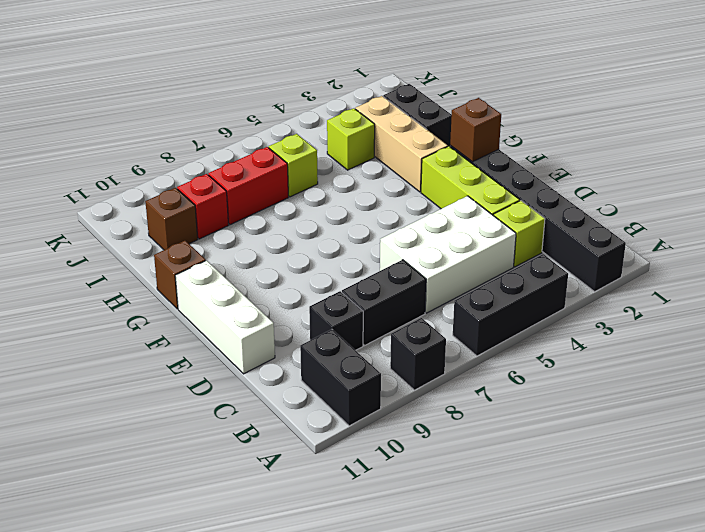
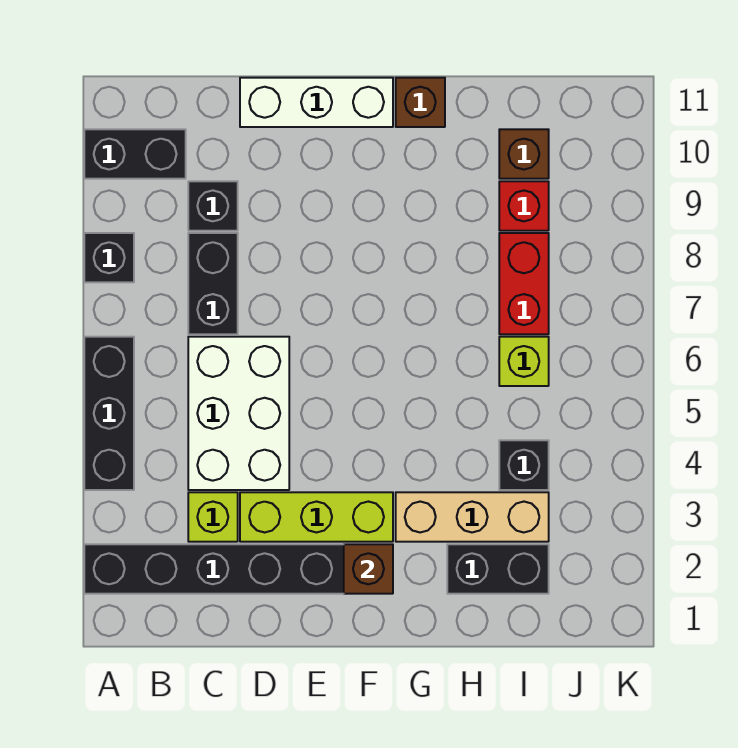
lime brick I4 level 1 -> black brick I4 level 1

